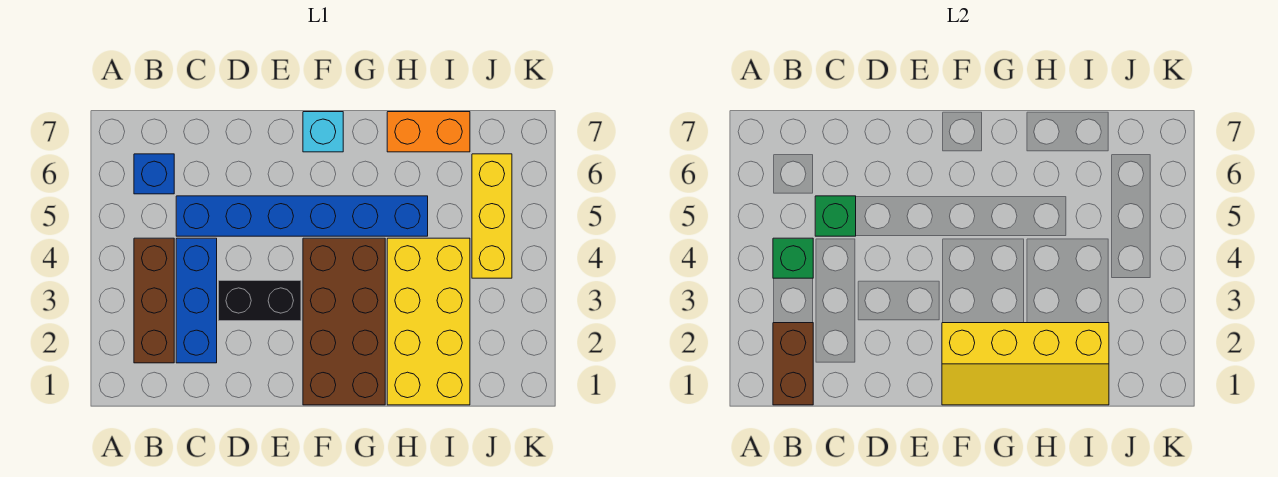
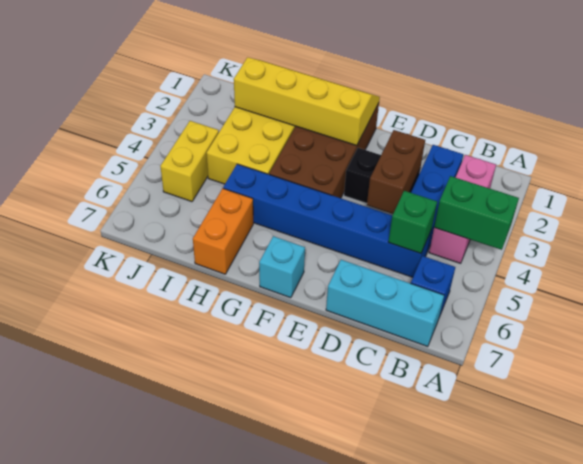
brown brick B1:B2 level 2 -> brown brick D3:D4 level 2
brown brick B2:B4 level 1 -> pink brick B2:B4 level 1
green brick B4 level 2 -> green brick A4:B4 level 2
none -> cyan brick B7:D7 level 1
orange brick H7:I7 level 1 -> orange brick H6:H7 level 1
yellow brick J4:J6 level 1 -> yellow brick J4:J5 level 1

